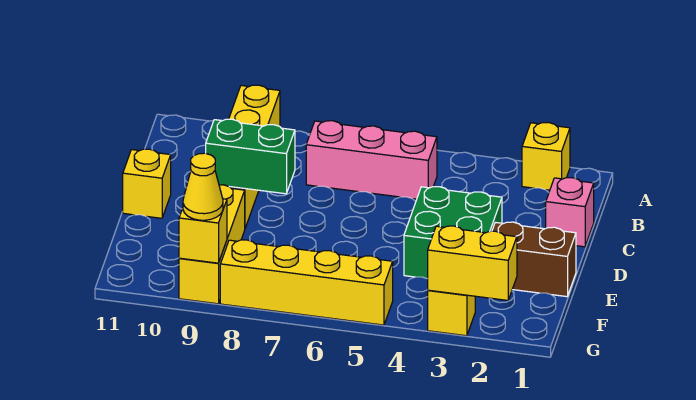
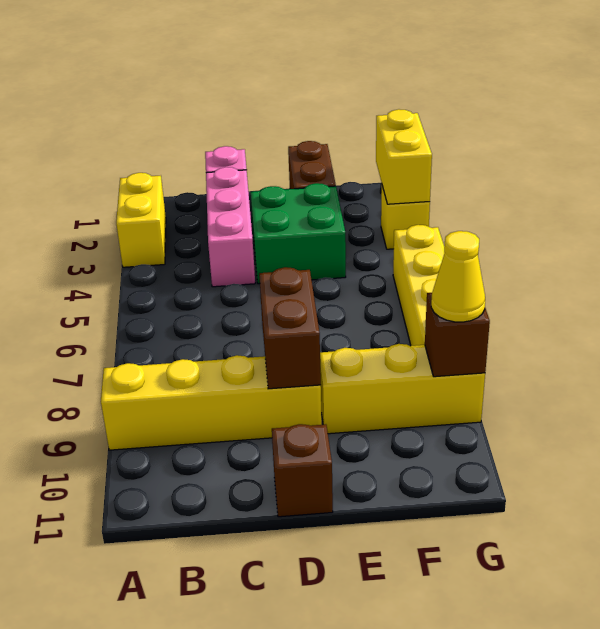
yellow brick A2 level 1 -> yellow brick A2:A3 level 1
pink brick B5:B7 level 1 -> pink brick C2:C4 level 1
green brick D8:D9 level 2 -> brown brick D8:D9 level 2
yellow brick D11 level 1 -> brown brick D11 level 1
yellow brick G9 level 2 -> brown brick G9 level 2

